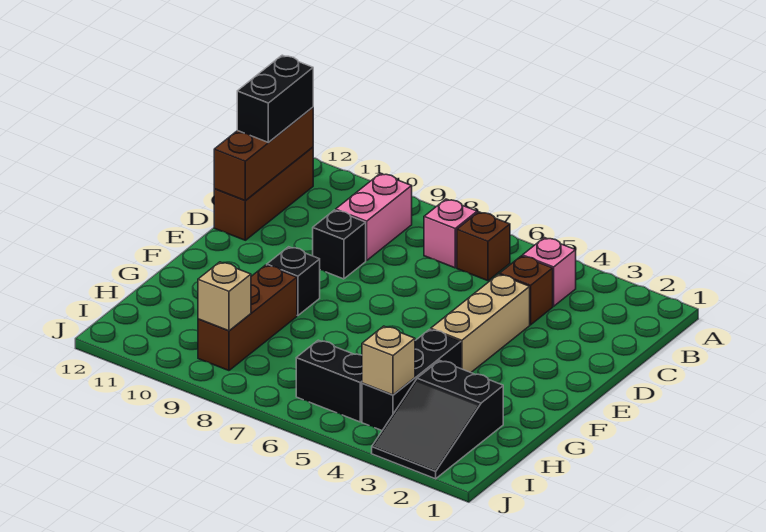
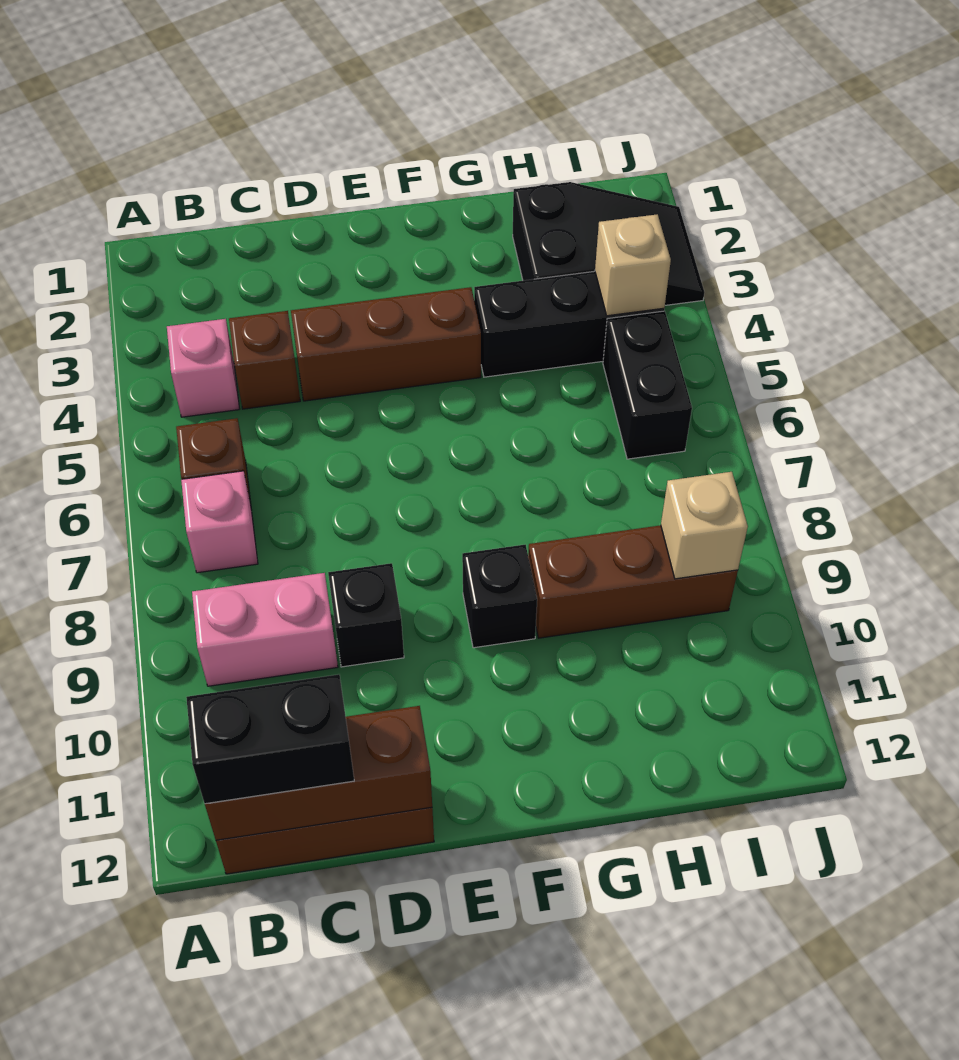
tan brick D4:F4 level 1 -> brown brick D4:F4 level 1

